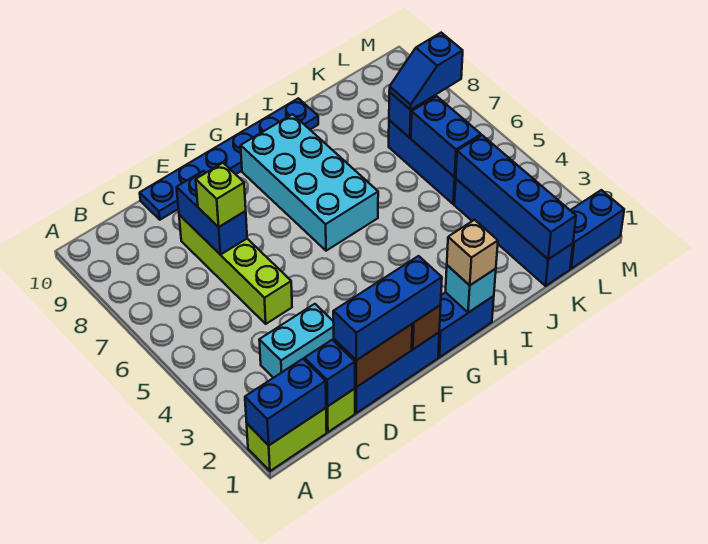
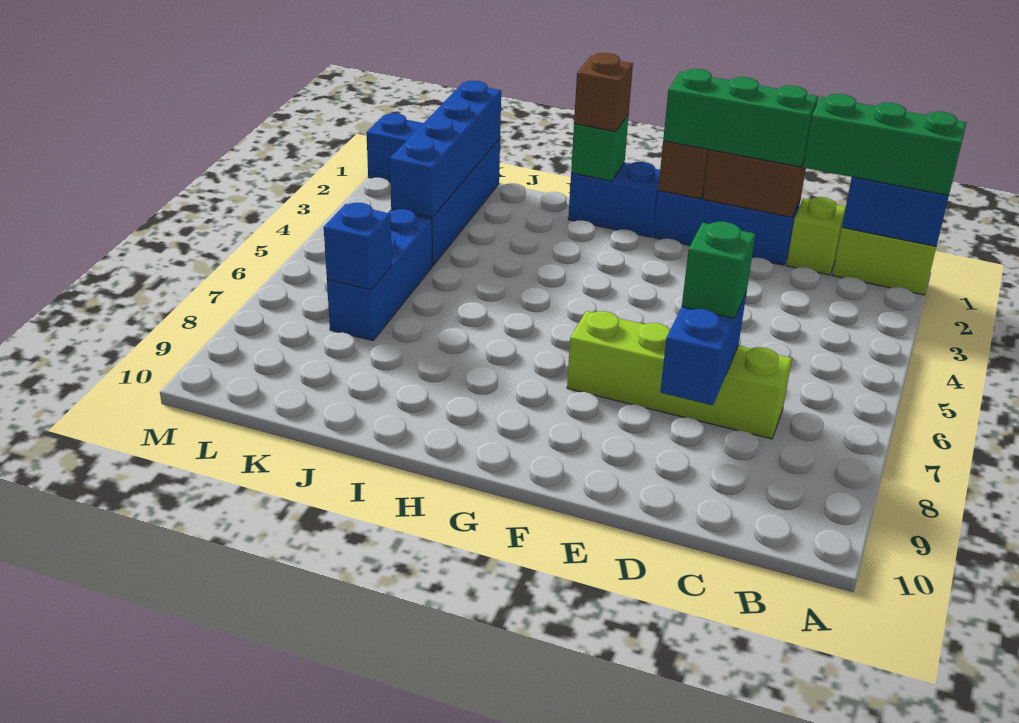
none -> green brick A1:C1 level 3
blue brick C1 level 2 -> none
cyan brick C3:D3 level 1 -> none
blue brick D1:F1 level 3 -> green brick D1:F1 level 3
lime brick D5:D8 level 1 -> lime brick C7:F7 level 1
lime brick D7 level 3 -> green brick D7 level 3
blue plate D10:I10 level 1 -> none
cyan brick G6:H9 level 1 -> none
cyan brick H1 level 2 -> green brick H1 level 2
tan brick H1 level 3 -> brown brick H1 level 3
blue brick K5:K6 level 2 -> none
blue slope K7:L7 level 3 top L -> none

